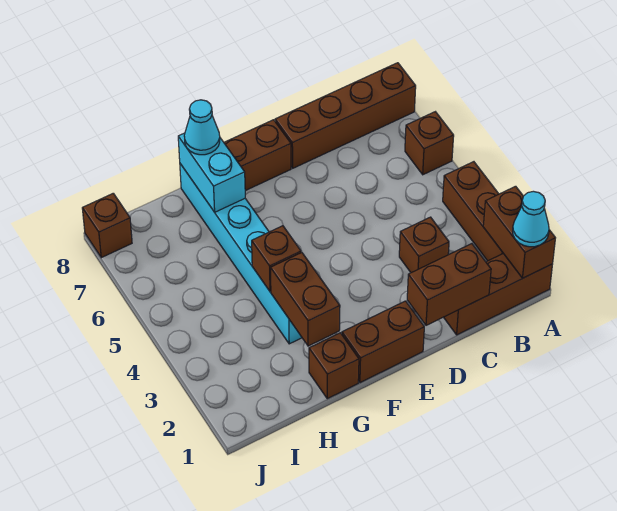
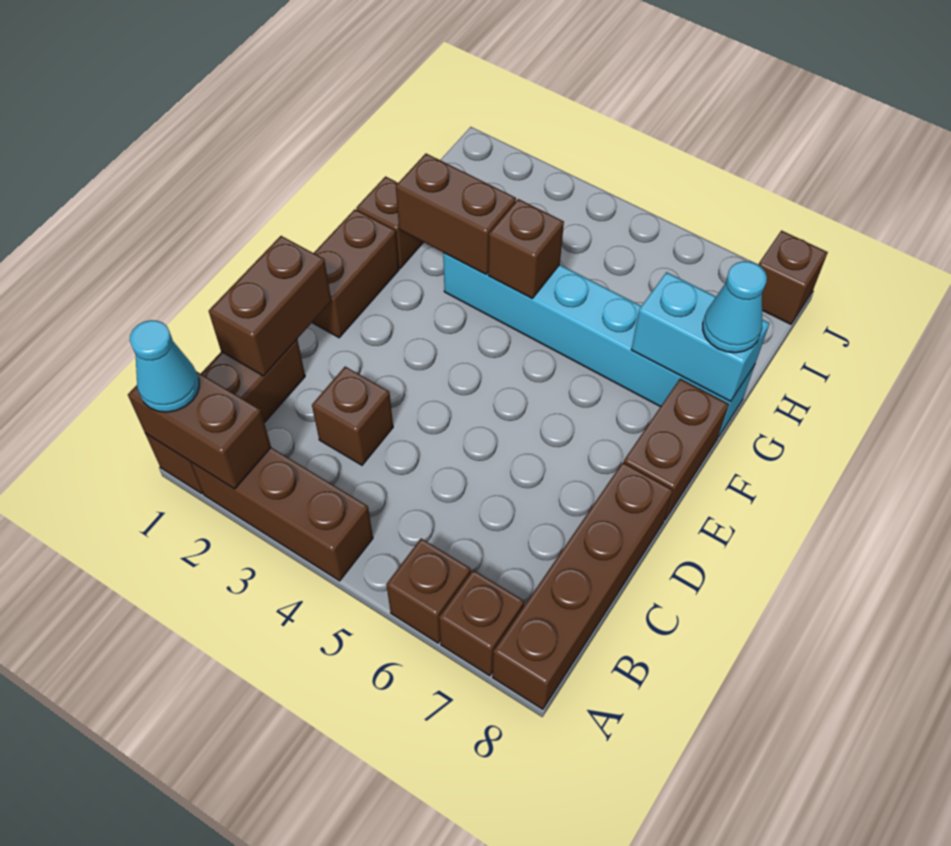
none -> brown brick A7 level 1

